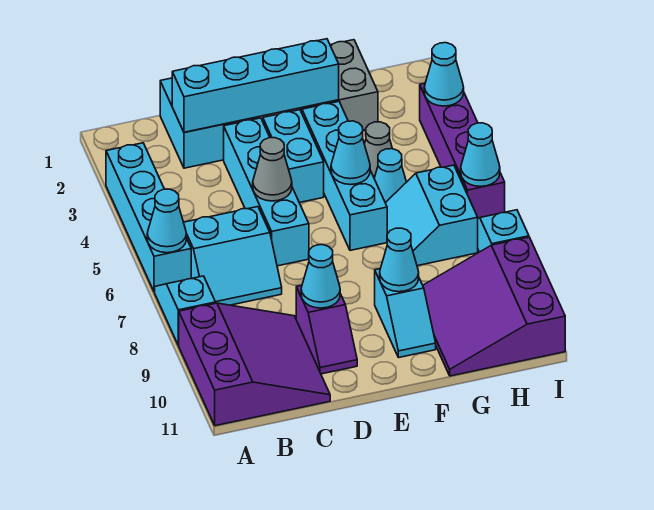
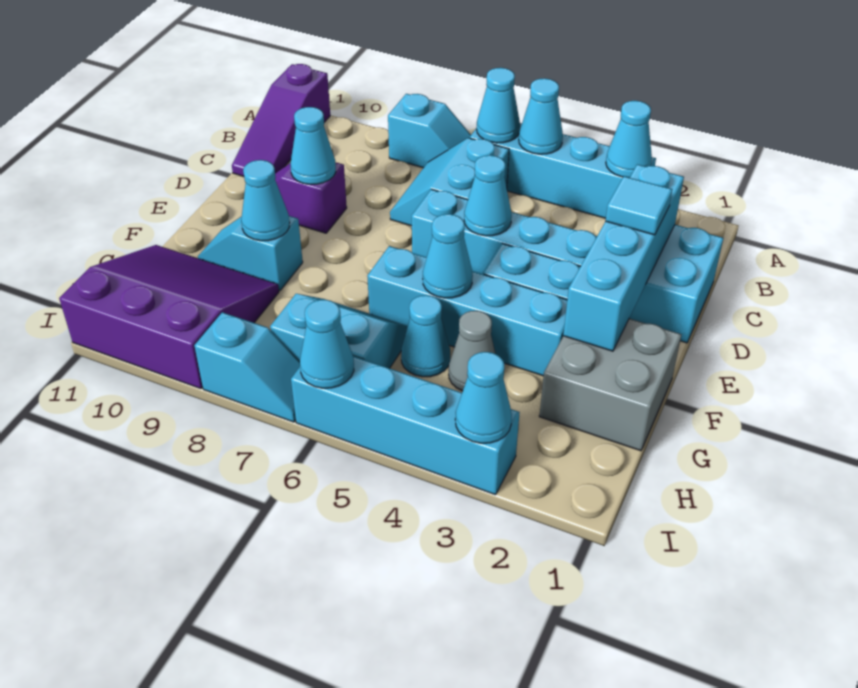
none -> cyan cone A3 level 2
none -> cyan cone A5 level 2
purple slope A9:C11 level 1 top A -> purple slope A11:C11 level 1 top A
none -> cyan tile D2 level 3
grey cone D5 level 2 -> cyan cone D5 level 2
purple brick I3:I6 level 1 -> cyan brick I3:I6 level 1

